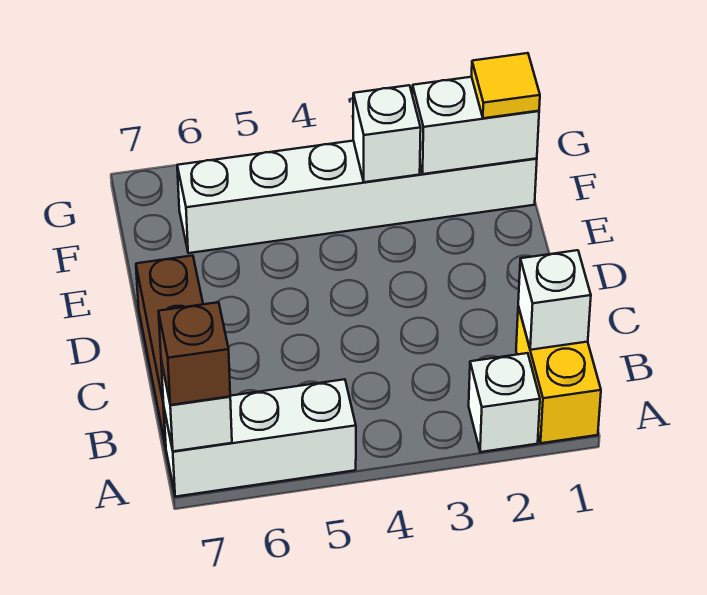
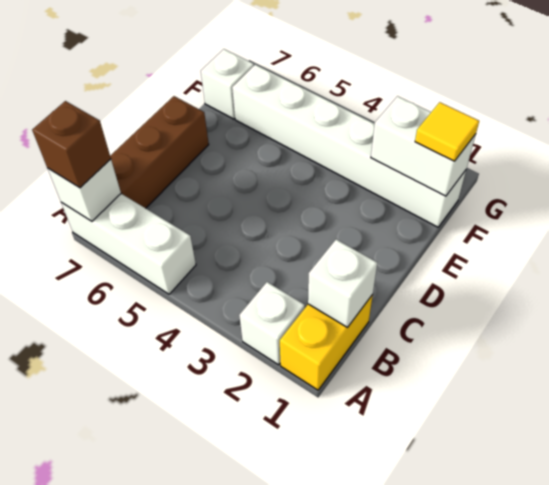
white brick F3 level 2 -> white brick F7 level 1

